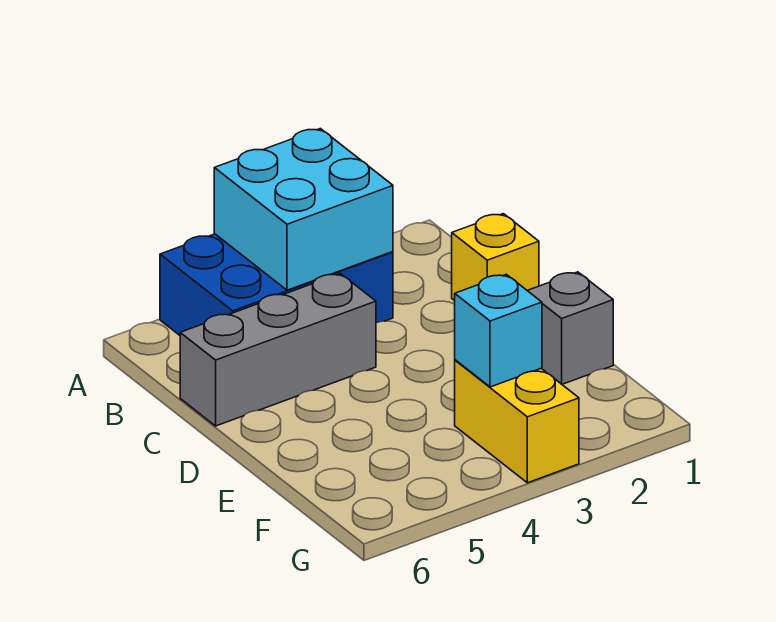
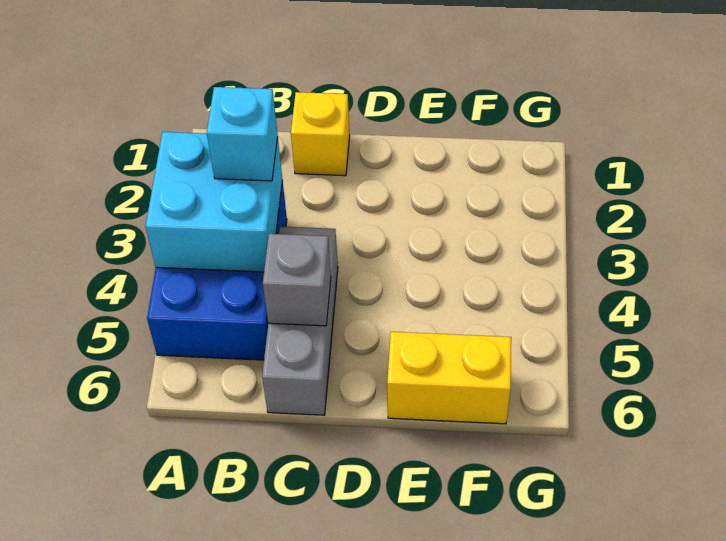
grey brick E1 level 1 -> grey brick C5 level 2
yellow brick F3:G3 level 1 -> yellow brick E6:F6 level 1
cyan brick F3 level 2 -> cyan brick B3 level 3

